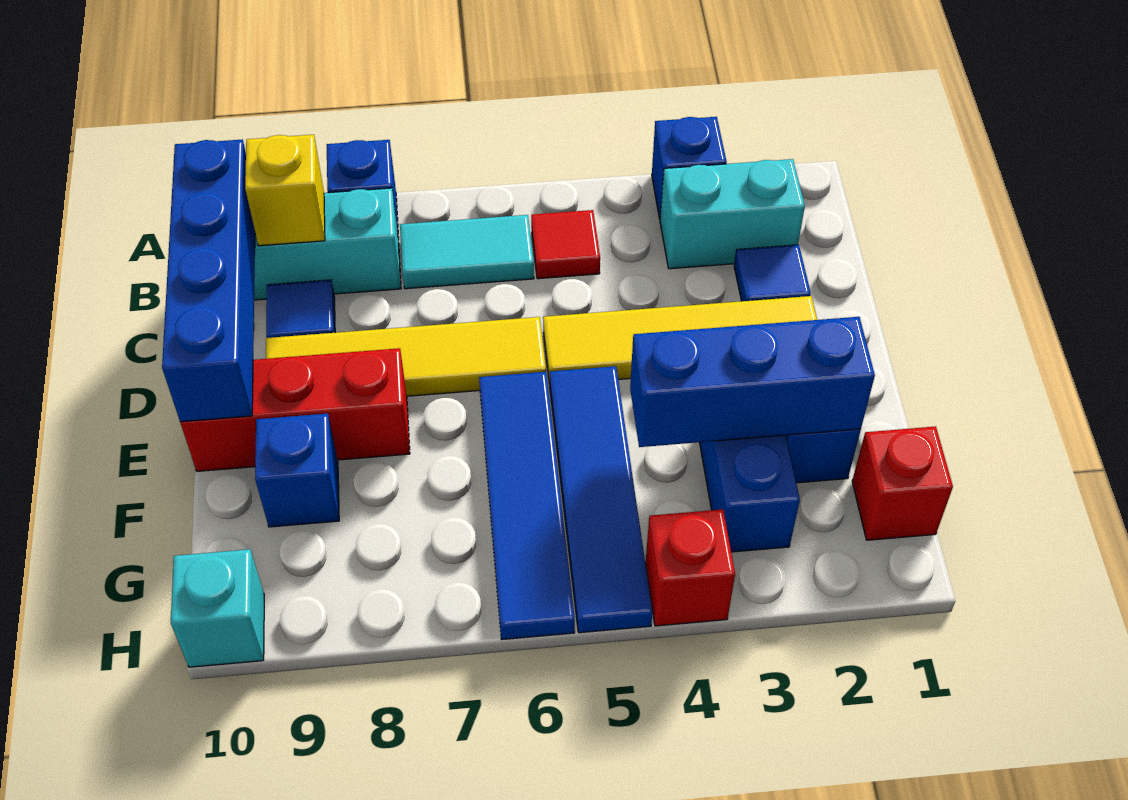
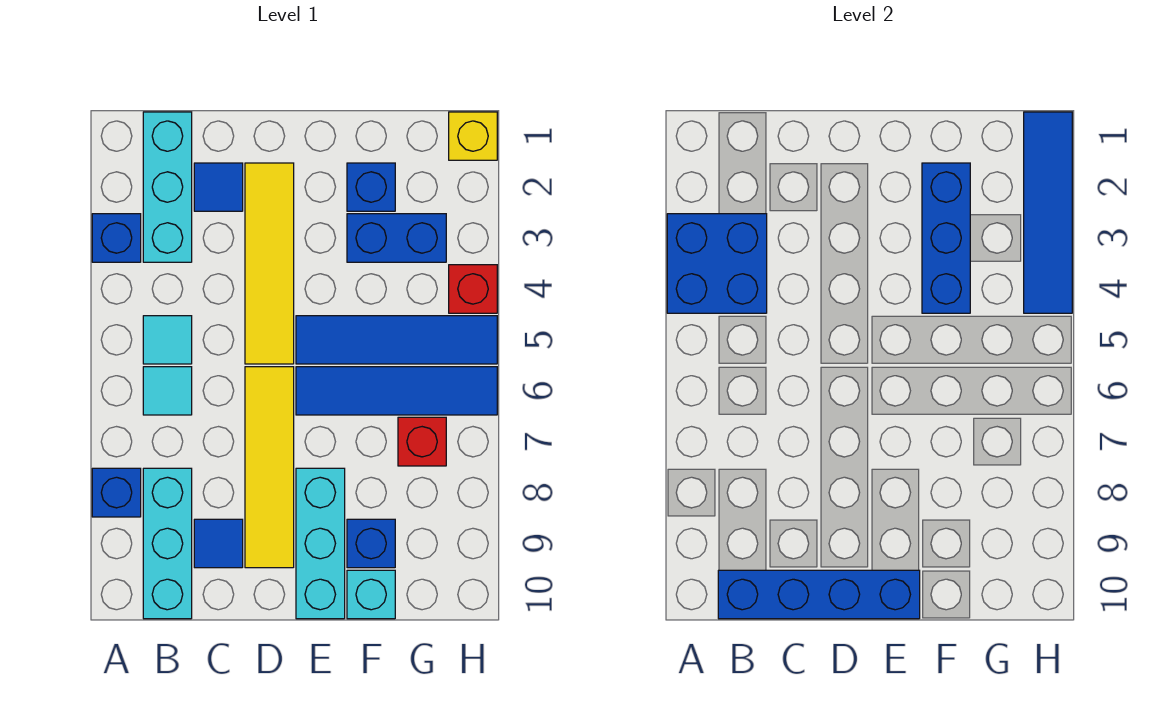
none -> blue brick A3:B4 level 2
cyan brick B2:B3 level 1 -> cyan brick B1:B3 level 1
red tile B5 level 1 -> cyan tile B5 level 1
cyan tile B6:B7 level 1 -> cyan tile B6 level 1
yellow brick B9 level 2 -> yellow brick H1 level 1
red brick E8:E10 level 1 -> cyan brick E8:E10 level 1
red brick G1 level 1 -> red brick G7 level 1
none -> blue tile H1:H4 level 2
cyan brick H10 level 1 -> cyan brick F10 level 1

